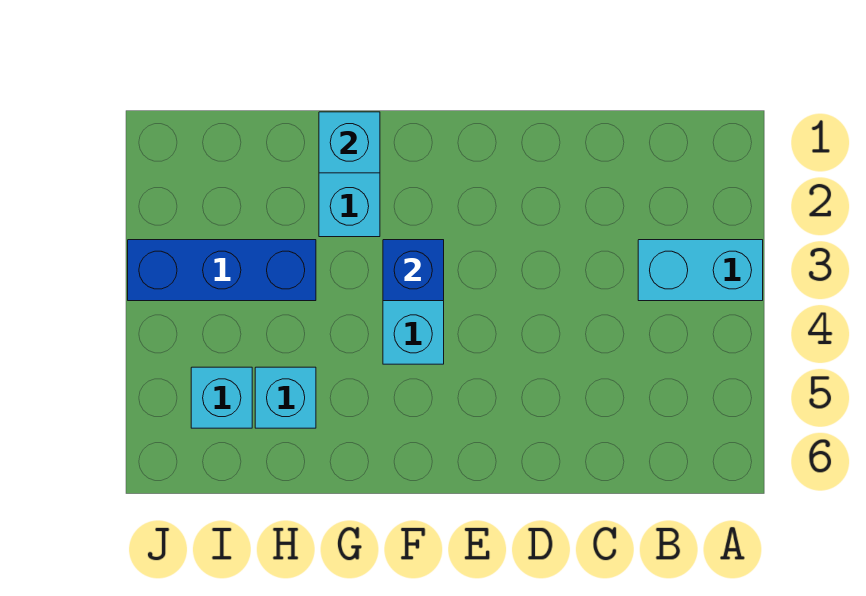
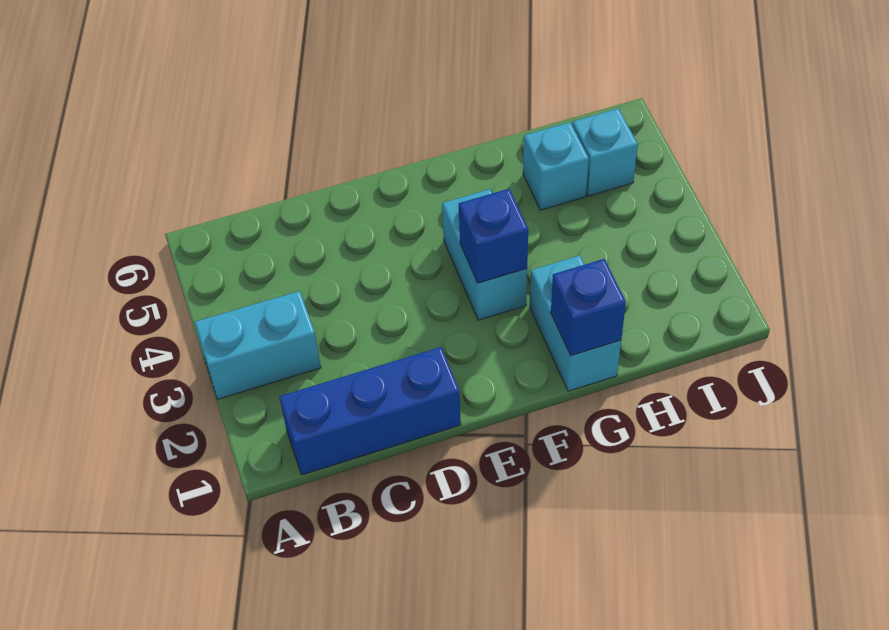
cyan brick G1 level 2 -> blue brick G1 level 2
blue brick H3:J3 level 1 -> blue brick B1:D1 level 1

